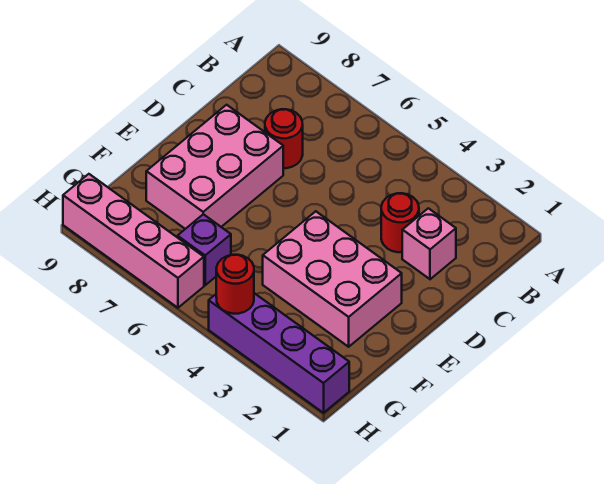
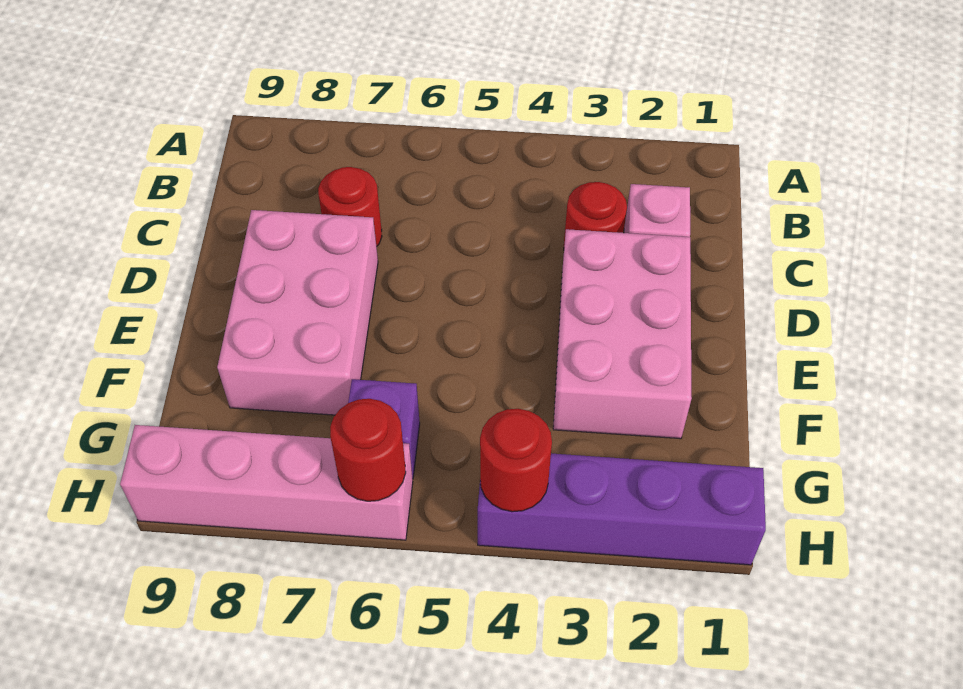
pink brick E2:F4 level 1 -> pink brick D2:F3 level 1
none -> red round brick H6 level 2

